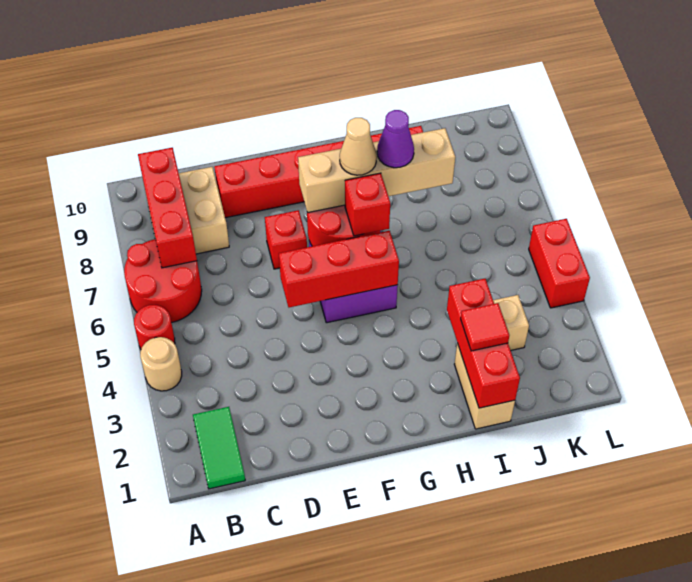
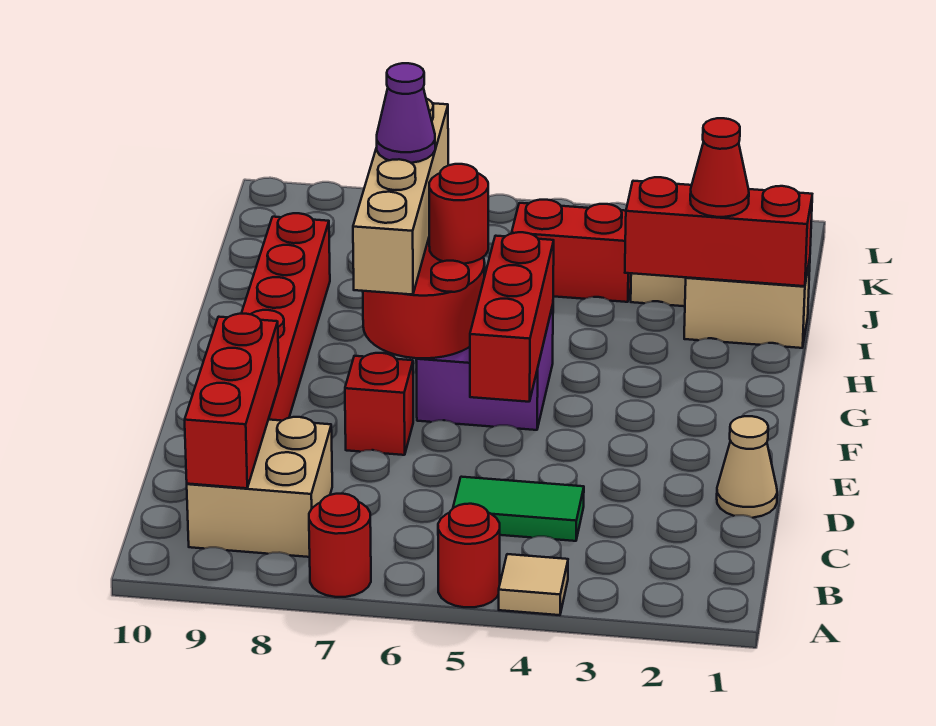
tan round brick A4 level 1 -> tan tile A4 level 1
red round brick A6:B7 level 1 -> red round brick A7 level 1
green tile B1:B2 level 1 -> green tile C4:C5 level 1
red brick B7:B9 level 2 -> red brick B9:D9 level 2
red brick G6 level 3 -> red round brick G6 level 3
tan cone G7 level 4 -> tan cone D1 level 1
red tile I2 level 3 -> red cone I2 level 3
red brick L4:L5 level 1 -> red brick J4:J5 level 1

